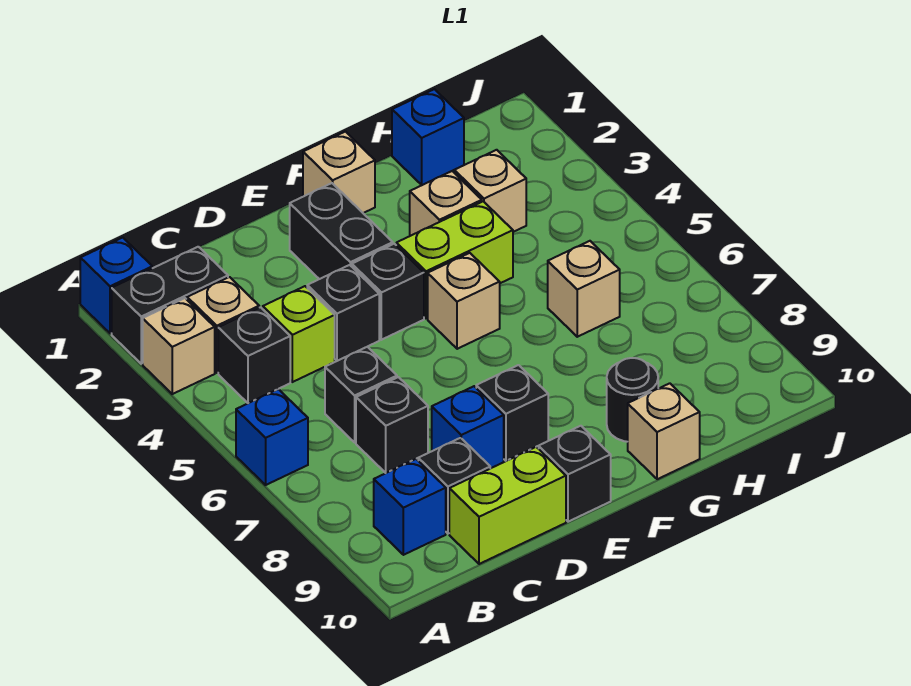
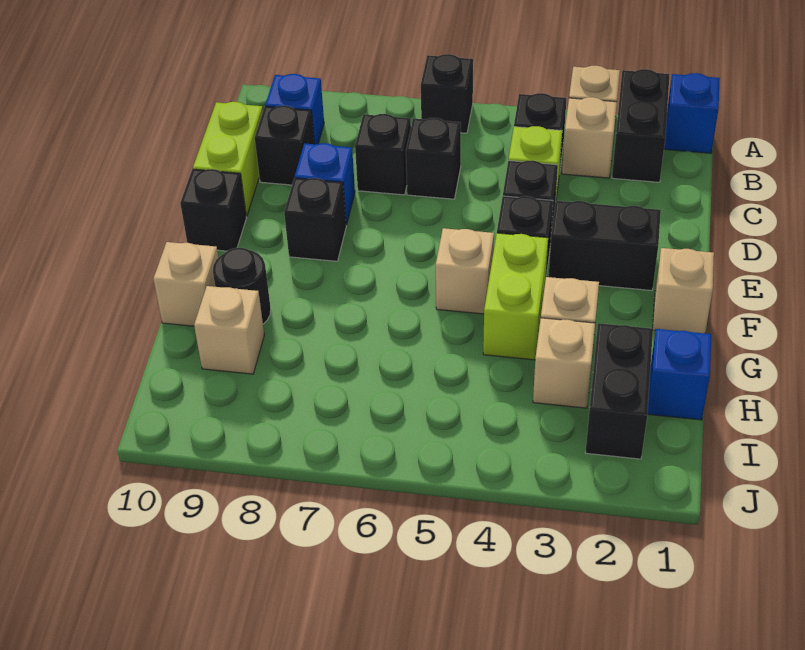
blue brick A6 level 1 -> black brick A6 level 1
none -> black brick H2:I2 level 1
tan brick H6 level 1 -> tan brick H9 level 1

